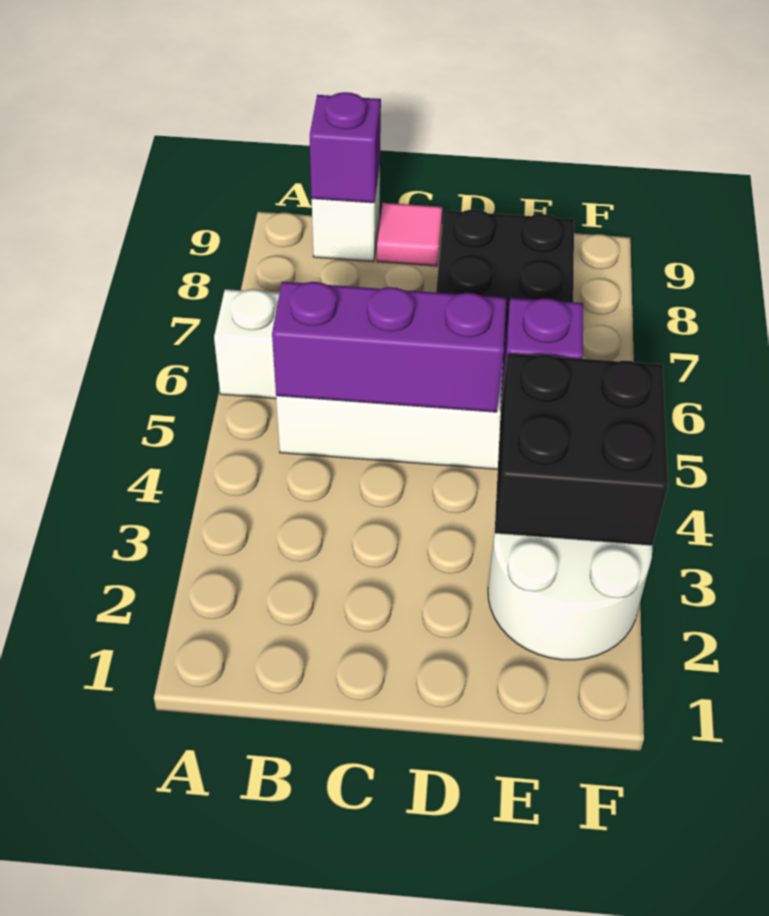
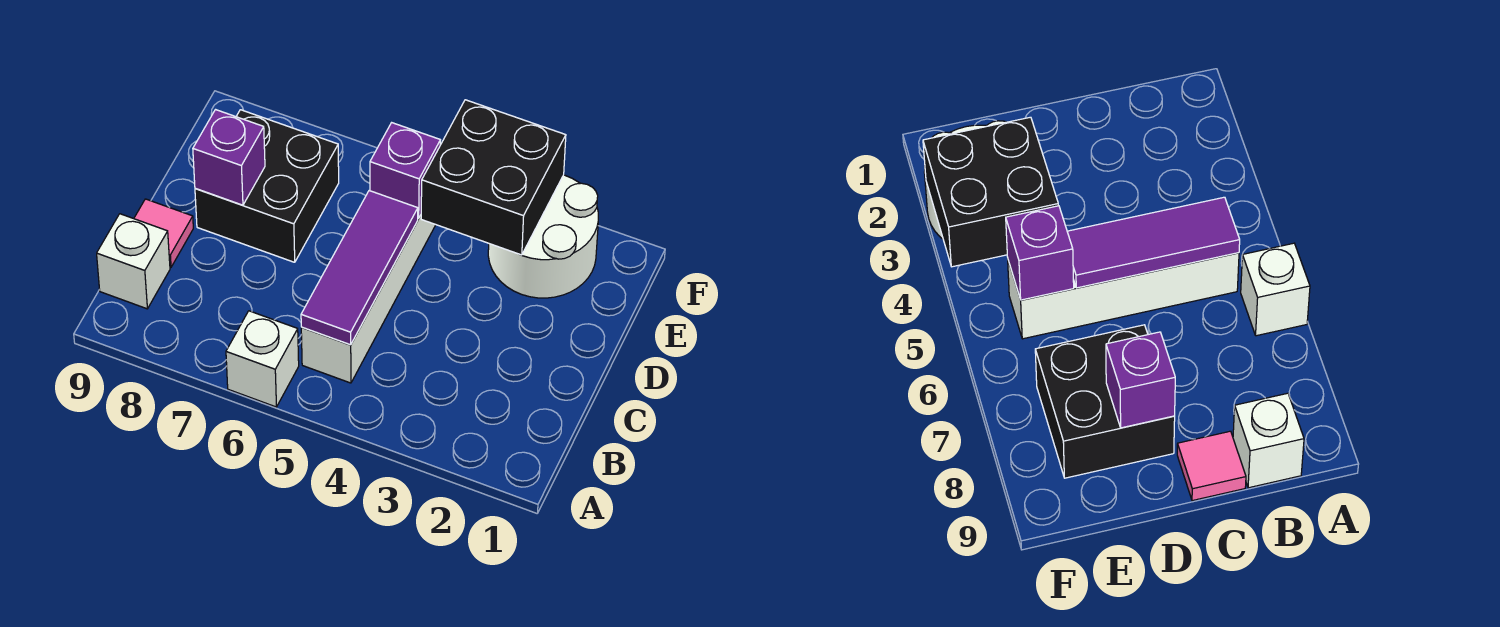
purple brick B5:D5 level 2 -> purple tile B5:D5 level 2
purple brick B9 level 2 -> purple brick D8 level 2

